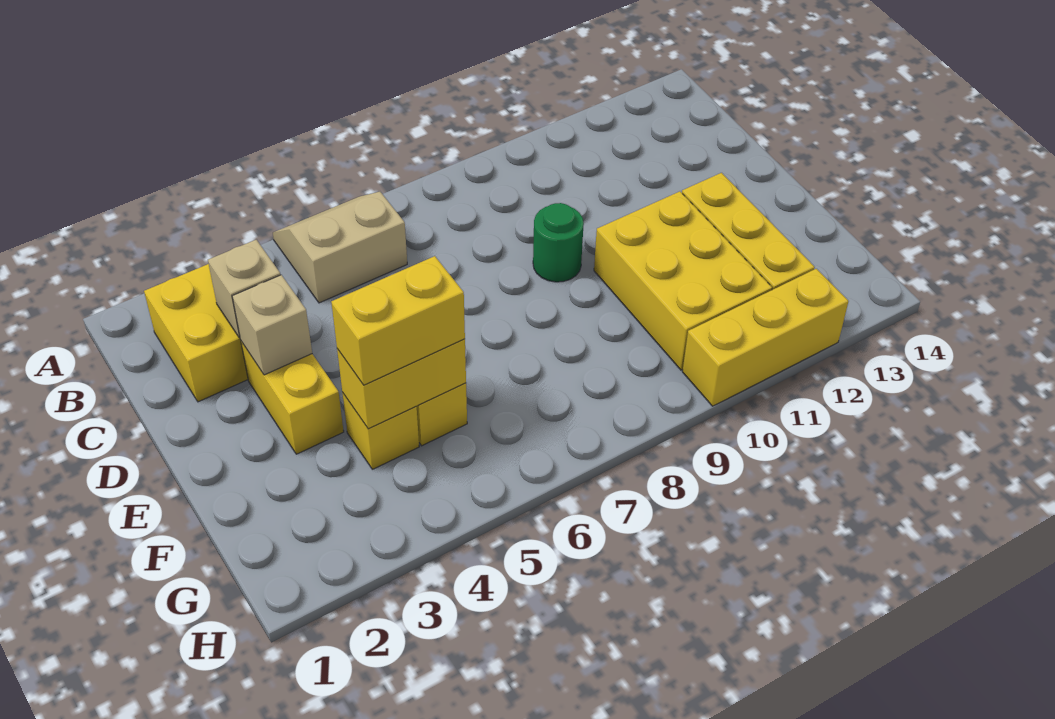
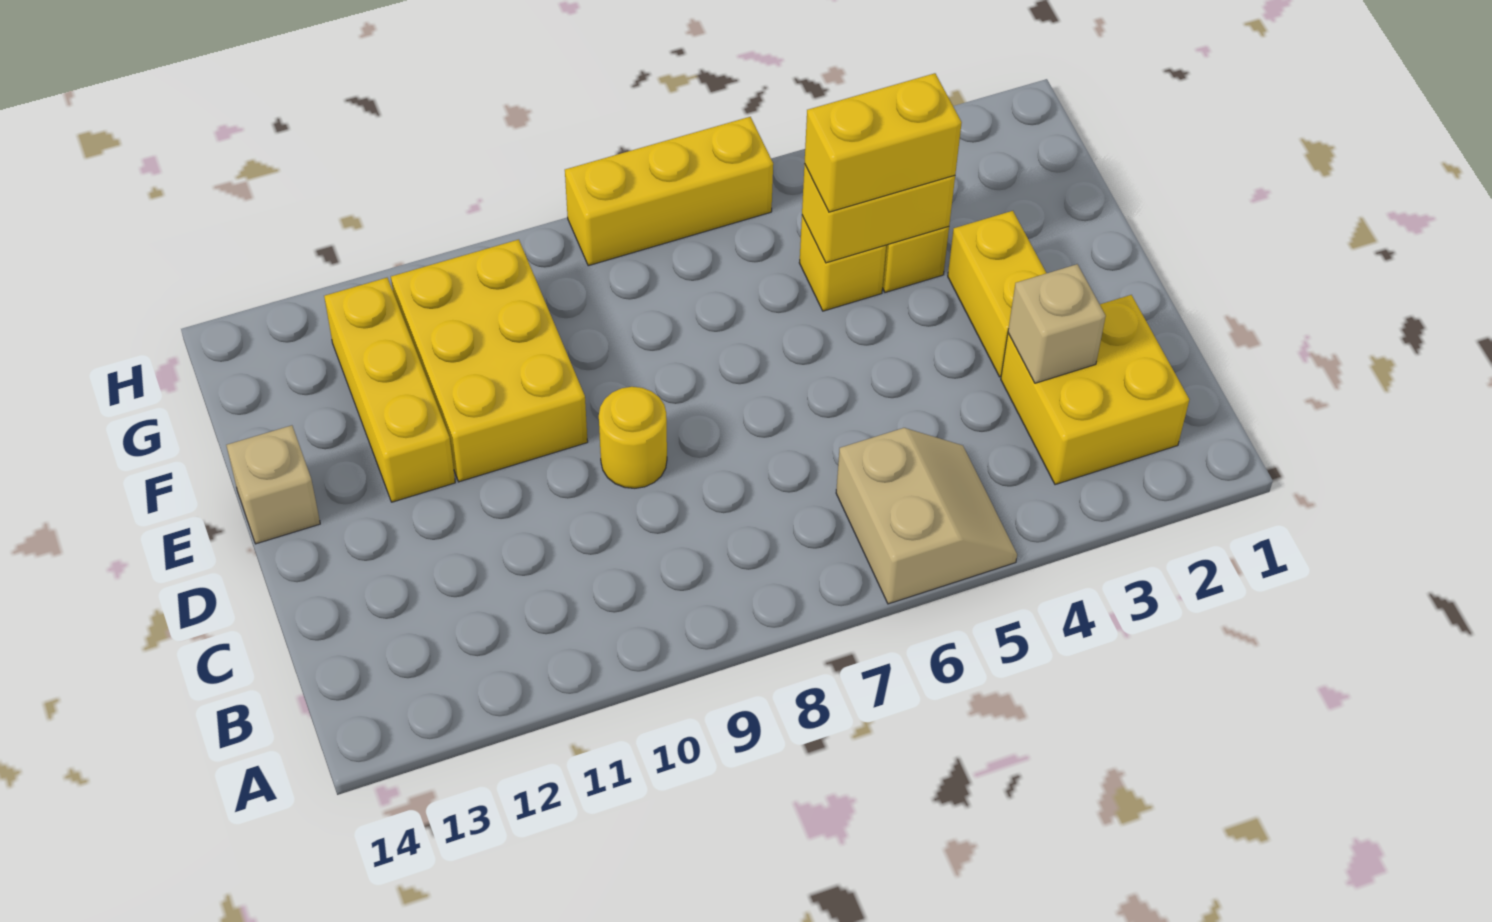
tan slope A5:B6 level 1 top B -> tan slope A5:B6 level 1 top 6
tan brick D3 level 2 -> tan brick E14 level 1
green round brick D9 level 1 -> yellow round brick D9 level 1
yellow brick H10:H12 level 1 -> yellow brick H6:H8 level 1

